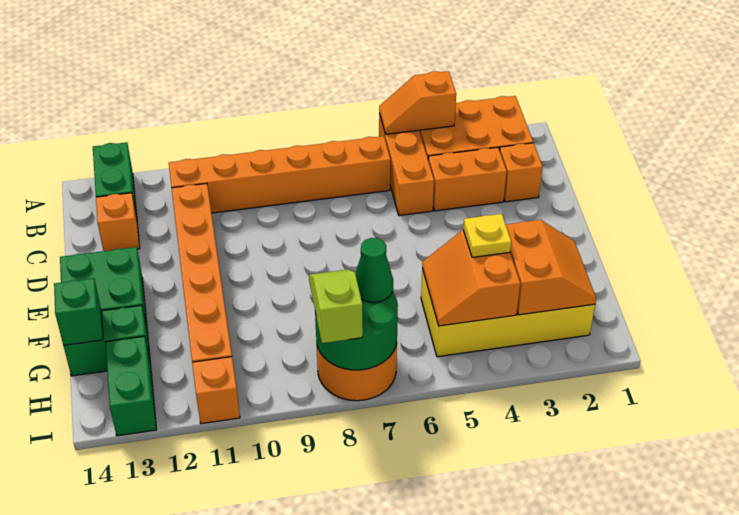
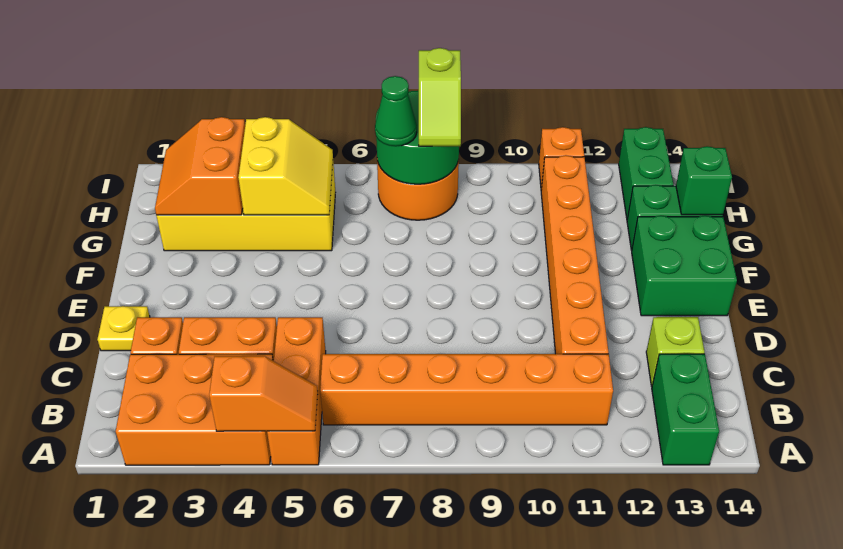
orange brick C13 level 1 -> lime brick C13 level 1
orange slope G4:H5 level 2 top 4 -> yellow slope G4:H5 level 2 top 4
yellow plate G4 level 3 -> yellow plate D1 level 1

